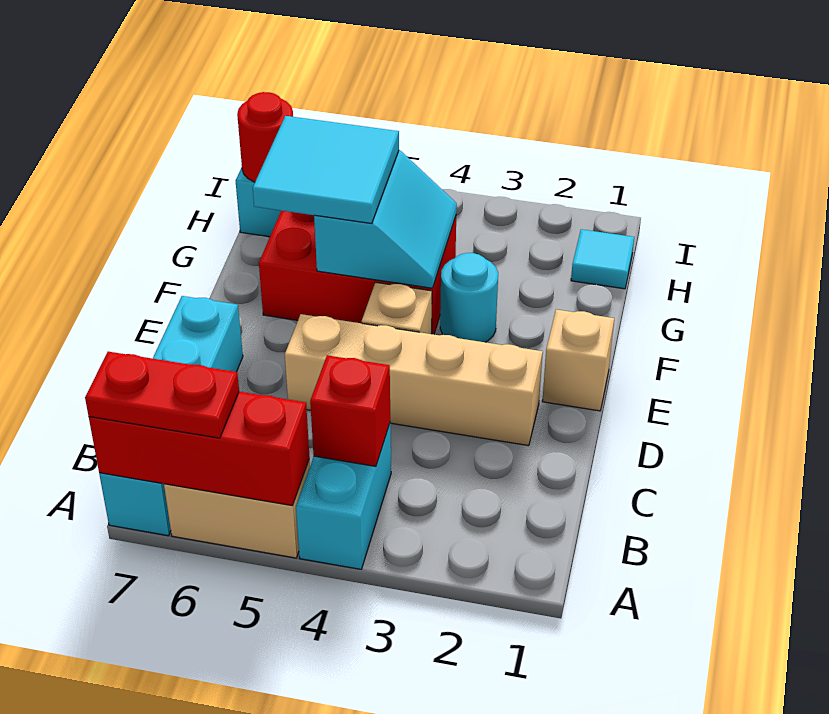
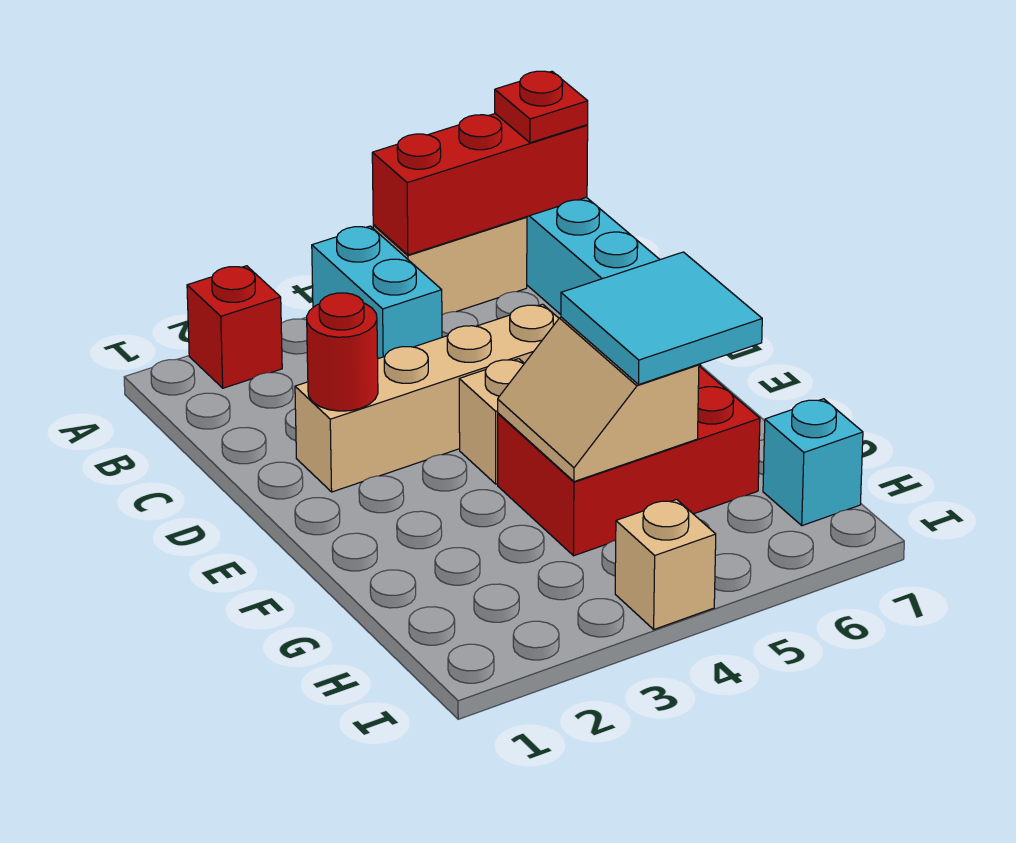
red plate A6:A7 level 3 -> red plate A7 level 3
red brick B4 level 2 -> red brick A2 level 1
tan brick E1 level 1 -> tan brick I4 level 1
cyan round brick F3 level 1 -> none
cyan slope F4:G5 level 2 top 5 -> tan slope F4:G5 level 2 top 5
cyan tile H1 level 1 -> none
red round brick H7 level 2 -> red round brick D2 level 2

